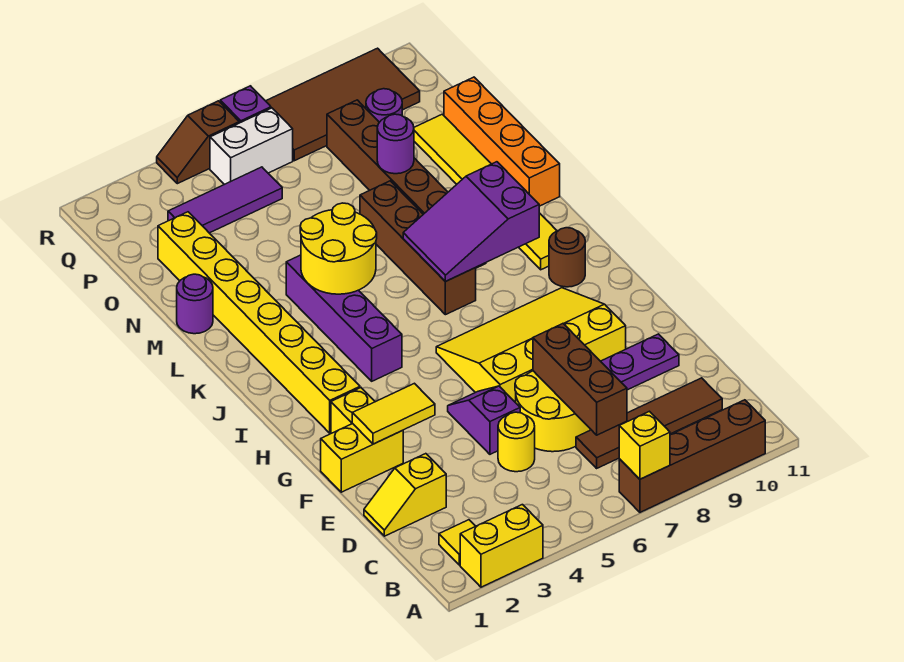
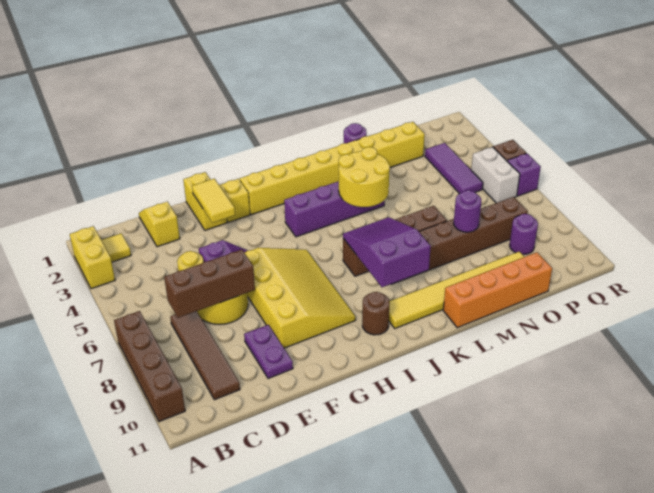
yellow brick A7 level 2 -> none
brown tile Q7:R10 level 1 -> none

